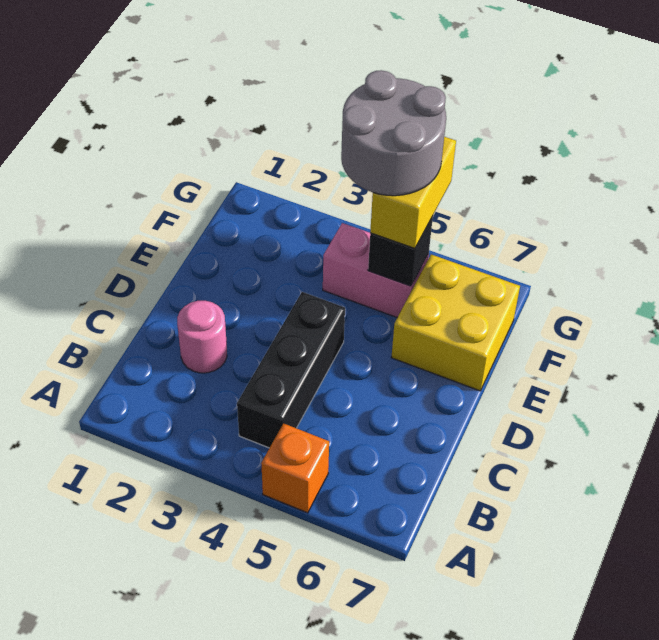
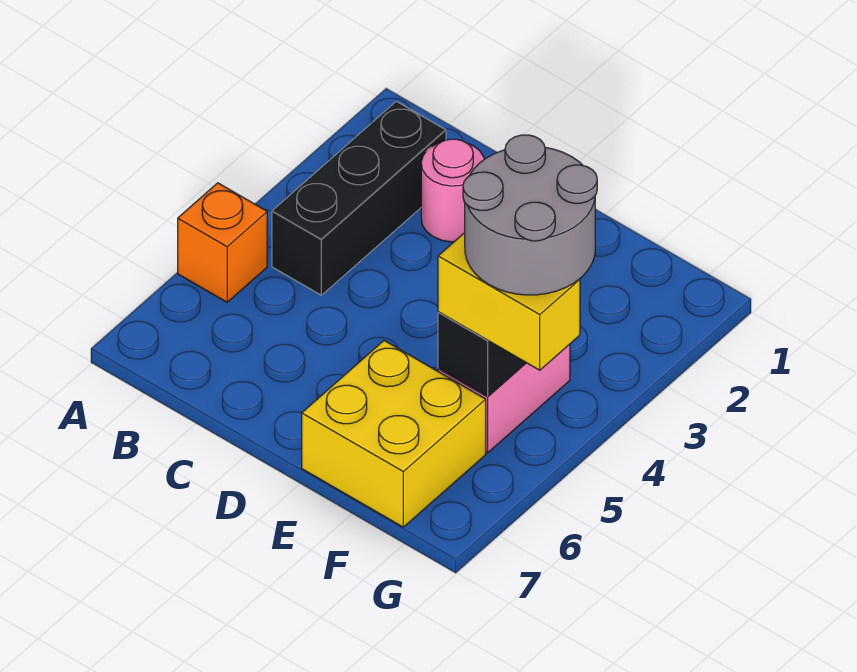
black brick B4:D4 level 1 -> black brick B2:B4 level 1

